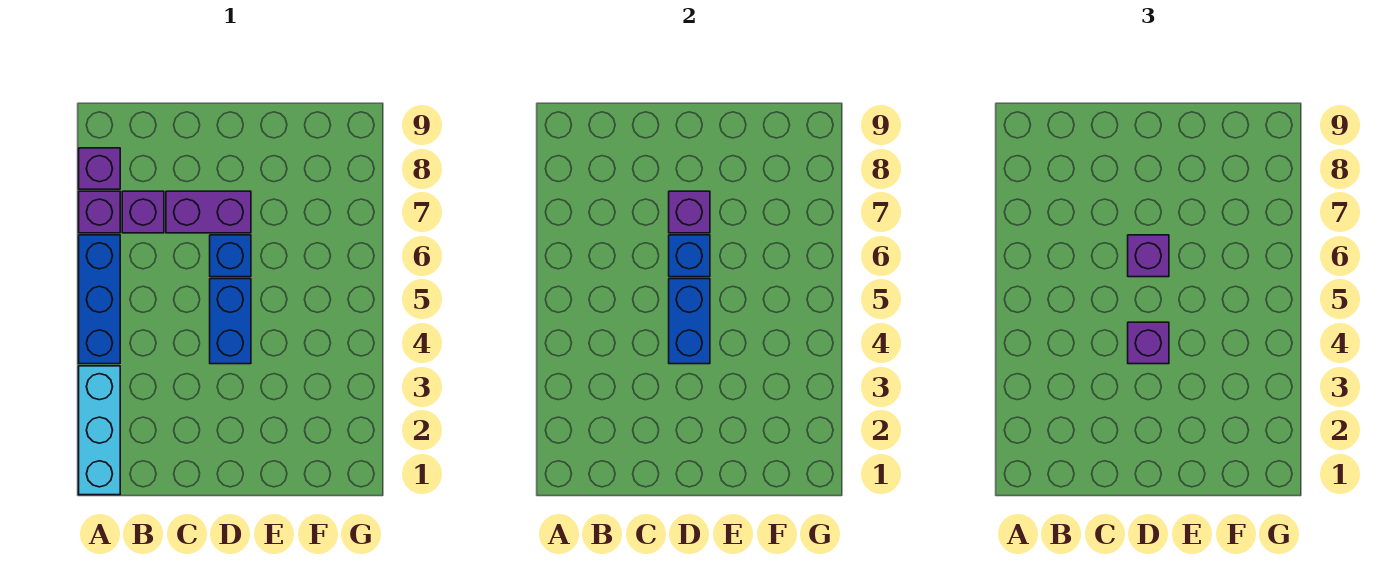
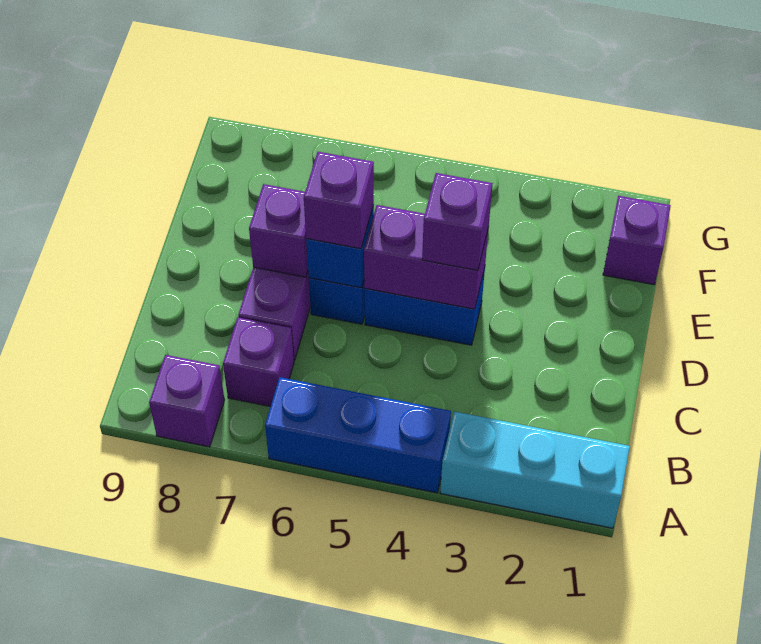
purple brick A7 level 1 -> purple brick F1 level 1
blue brick D4:D5 level 2 -> purple brick D4:D5 level 2

